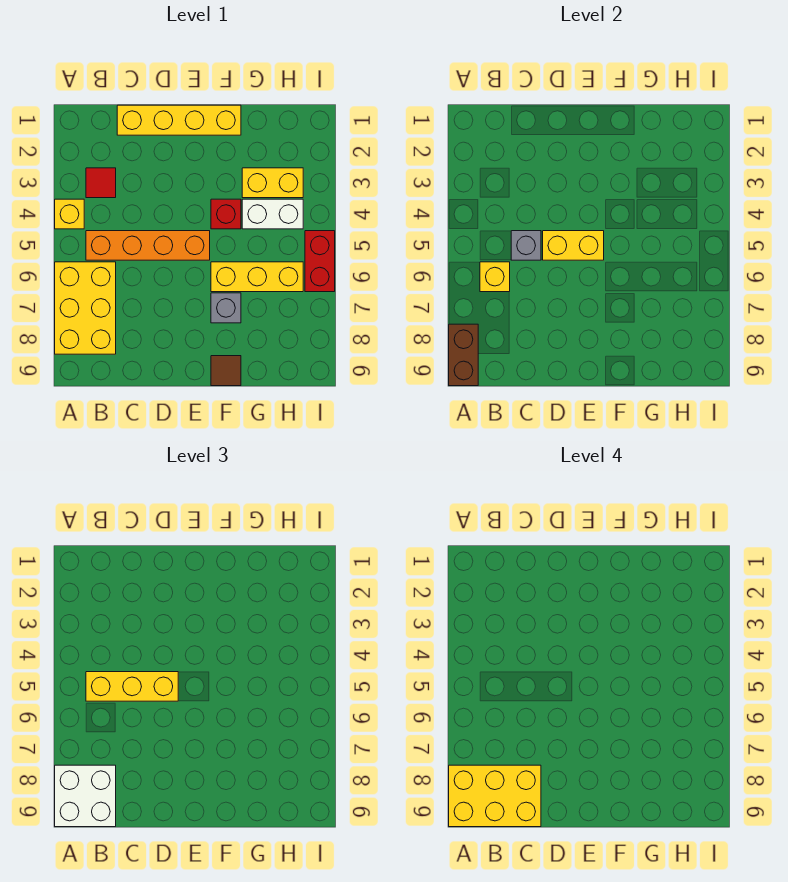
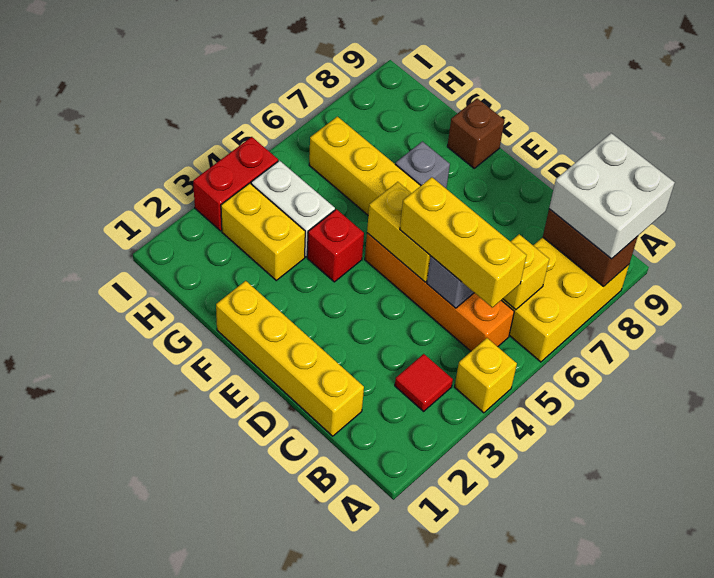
brown brick A8:A9 level 2 -> brown brick A8:B8 level 2
yellow brick A8:C9 level 4 -> none
brown tile F9 level 1 -> brown brick F9 level 1
red brick I5:I6 level 1 -> red brick I3:I4 level 1

